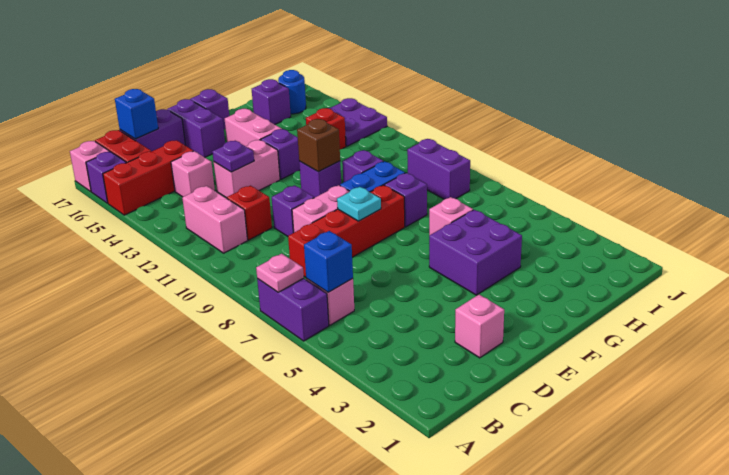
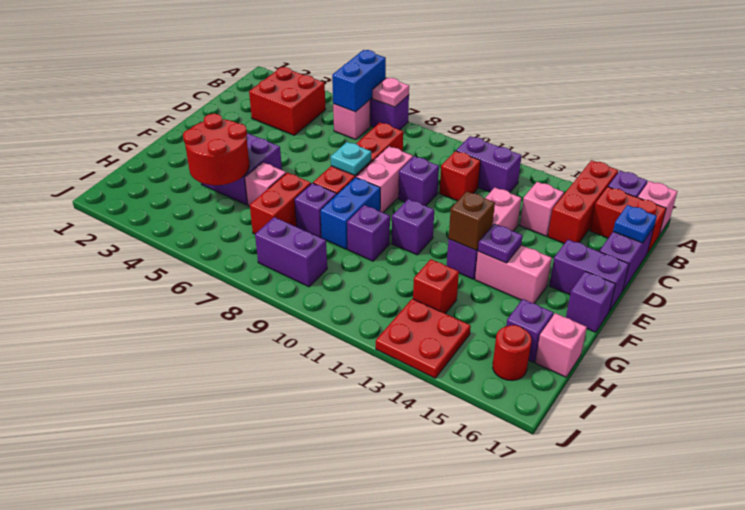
none -> red brick B3:C4 level 1
blue brick B6 level 2 -> blue brick A6:B6 level 2
pink brick B11:B12 level 1 -> purple brick B11:B12 level 1
blue brick C17 level 2 -> blue plate C17 level 2
pink brick D2 level 1 -> pink brick H17 level 1
purple plate D13 level 2 -> purple plate F14 level 2
brown brick F11 level 2 -> brown brick F13 level 2
none -> red round brick G4:H5 level 2
none -> red brick G7:H7 level 1
purple plate I13:J14 level 1 -> red plate I13:J14 level 1
blue round brick I16 level 1 -> red round brick I16 level 1

